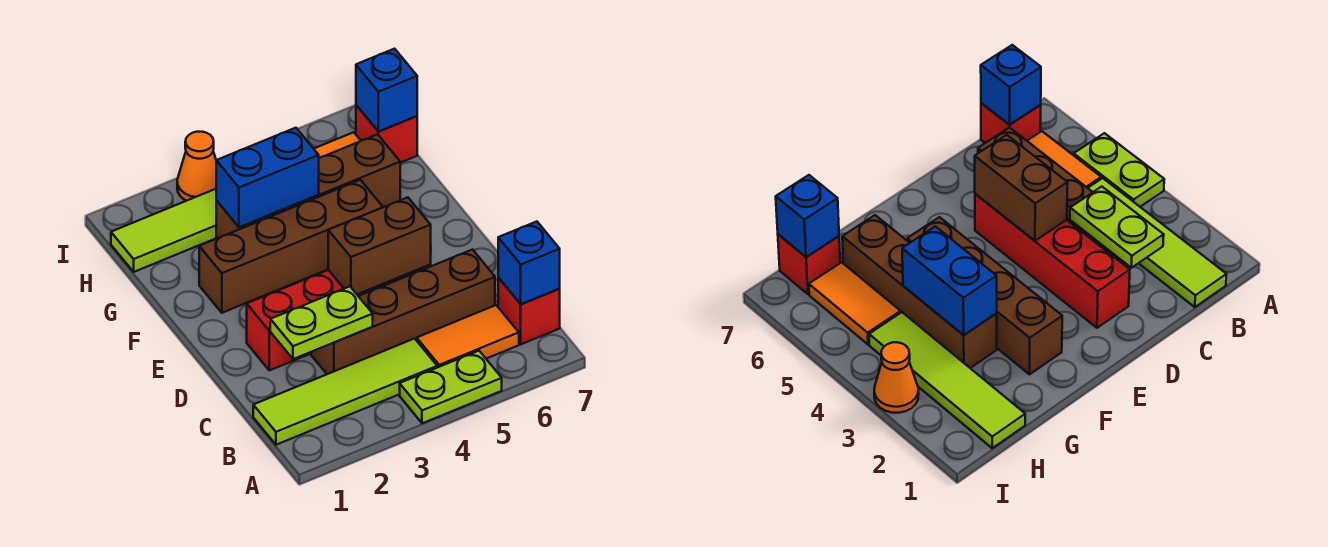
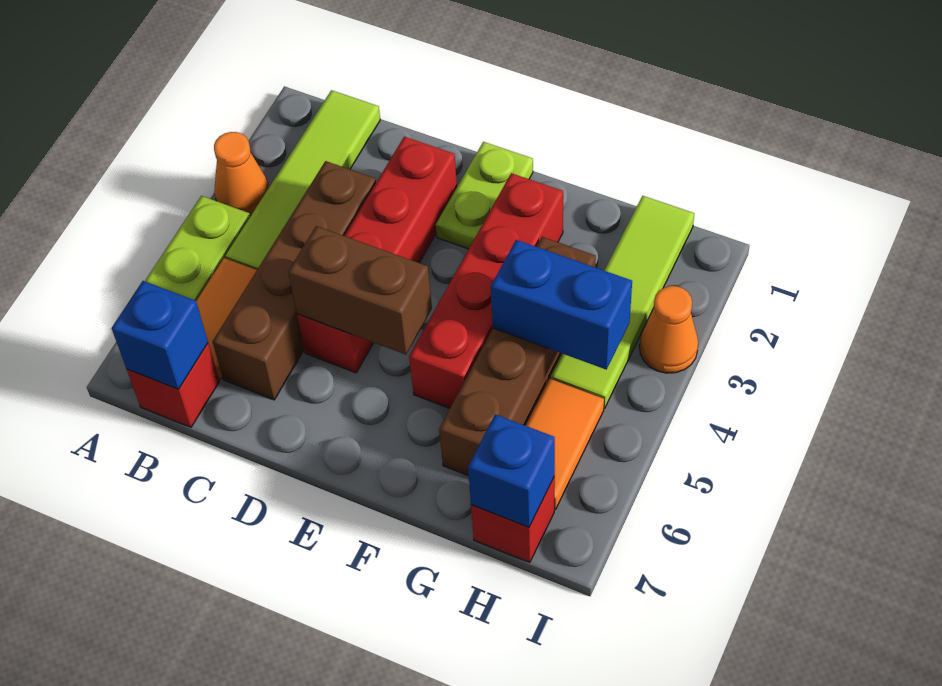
none -> orange cone A3 level 1
lime plate C2:C3 level 2 -> lime plate E1:E2 level 1
brown brick D4:D5 level 2 -> brown brick D5:E5 level 2
brown brick F2:F5 level 1 -> red brick F2:F5 level 1
blue brick G3:G4 level 2 -> blue brick G4:H4 level 2

